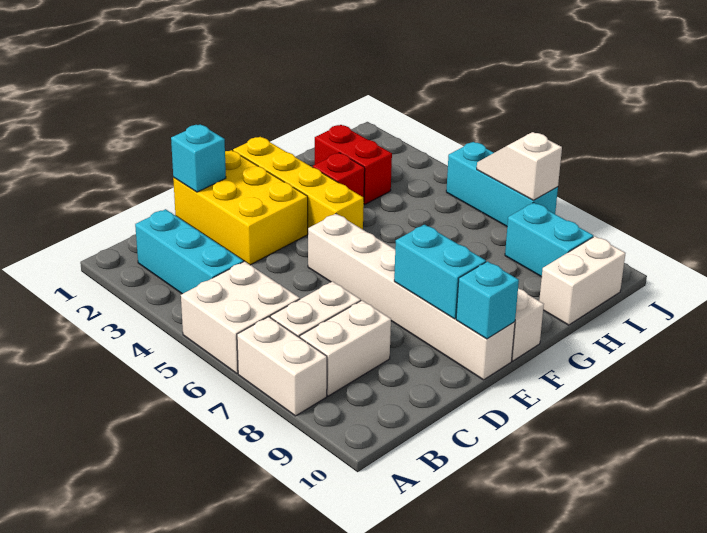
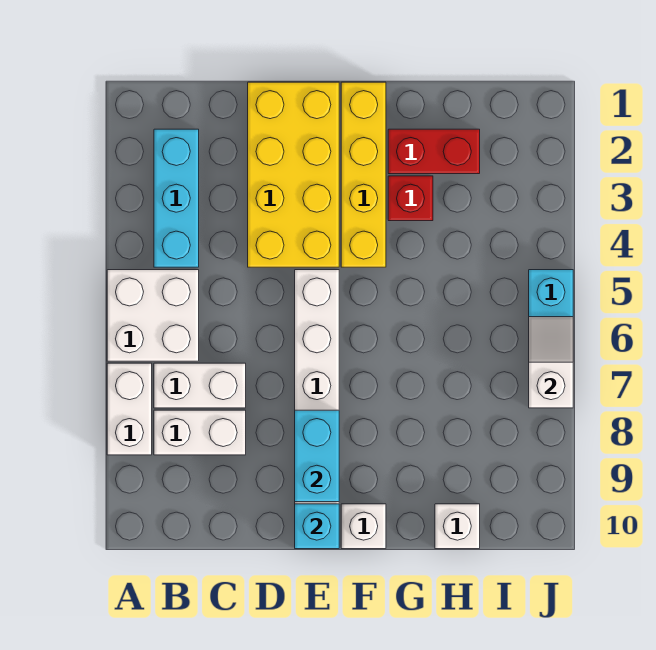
yellow brick D1:E3 level 1 -> yellow brick D1:E4 level 1
cyan brick D1 level 2 -> none
red brick H2:H3 level 1 -> red brick G2:H2 level 1
white brick H10:I10 level 1 -> white brick H10 level 1
cyan brick I8:I9 level 1 -> none

